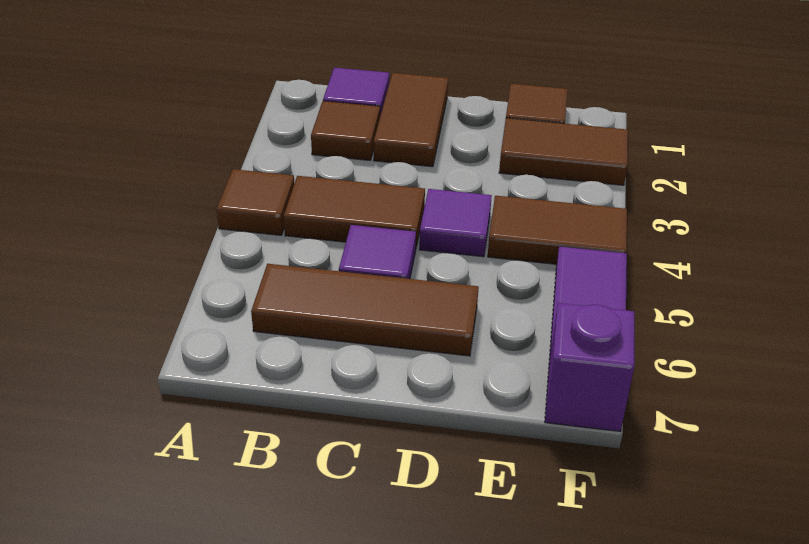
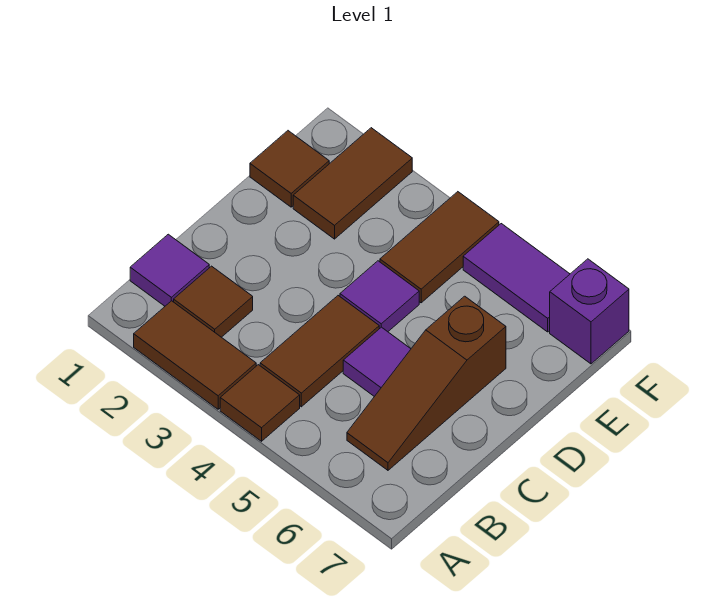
brown tile B6:D6 level 1 -> brown slope B6:D6 level 1 top D
brown tile C1:C2 level 1 -> brown tile A2:A3 level 1

